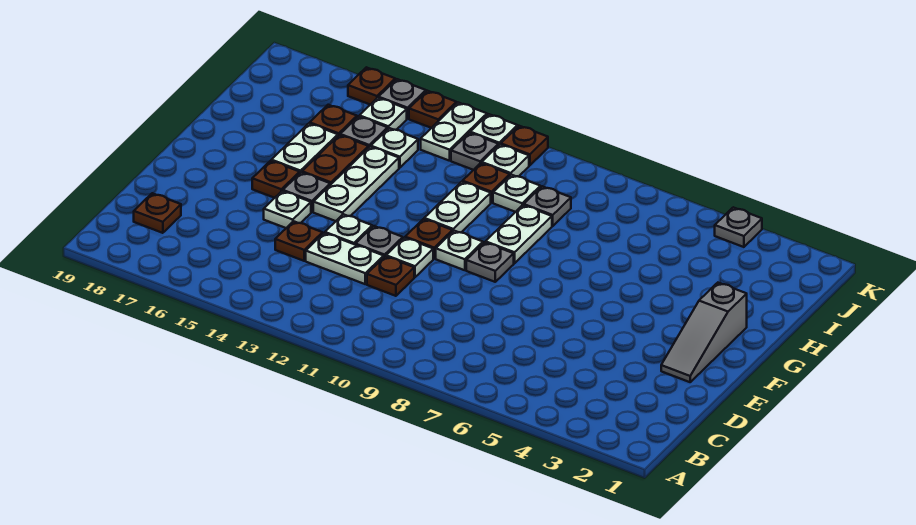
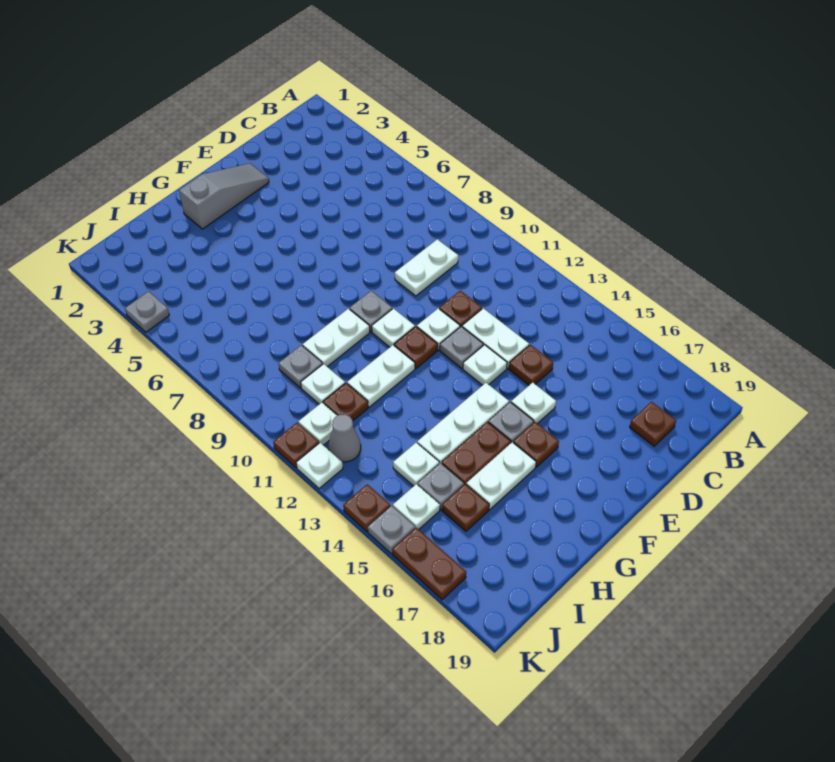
grey plate J12 level 1 -> grey cone J12 level 1
white plate J13:K13 level 1 -> white plate C9:D9 level 1
brown plate K16 level 1 -> brown plate K16:K17 level 1

